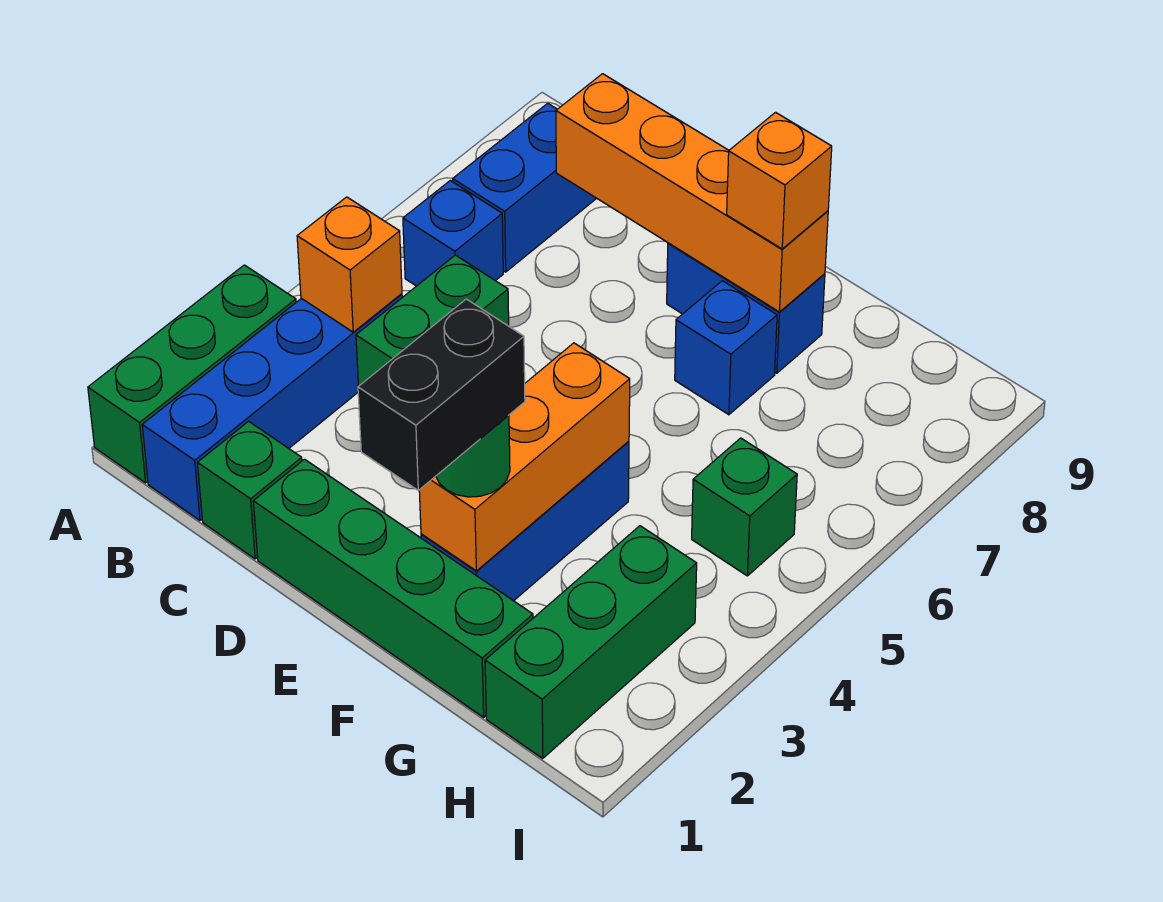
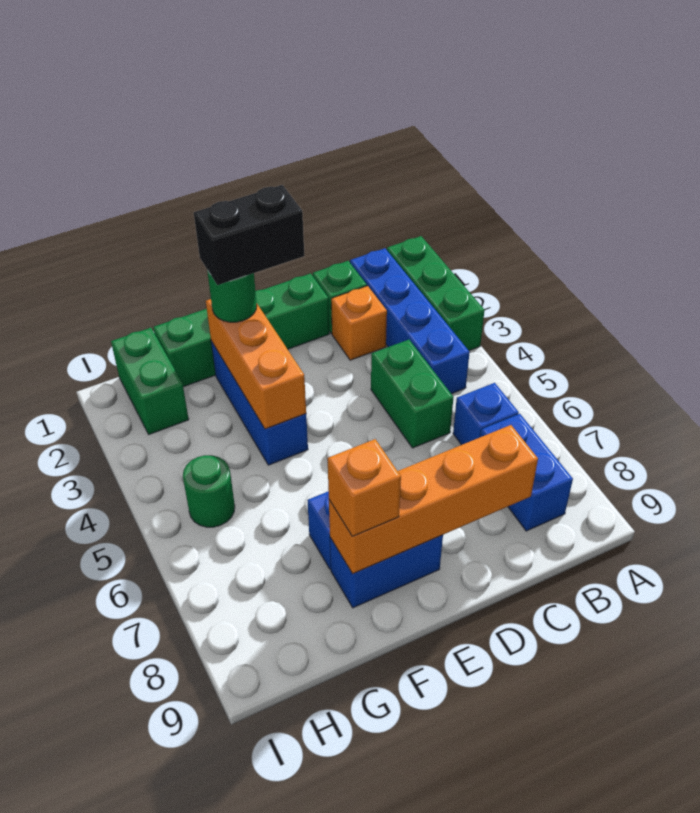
orange brick B4 level 2 -> orange brick C2 level 1
black brick F1:F2 level 4 -> black brick E2:F2 level 4
green brick H1:H3 level 1 -> green brick H1:H2 level 1
green brick H5 level 1 -> green round brick H5 level 1

